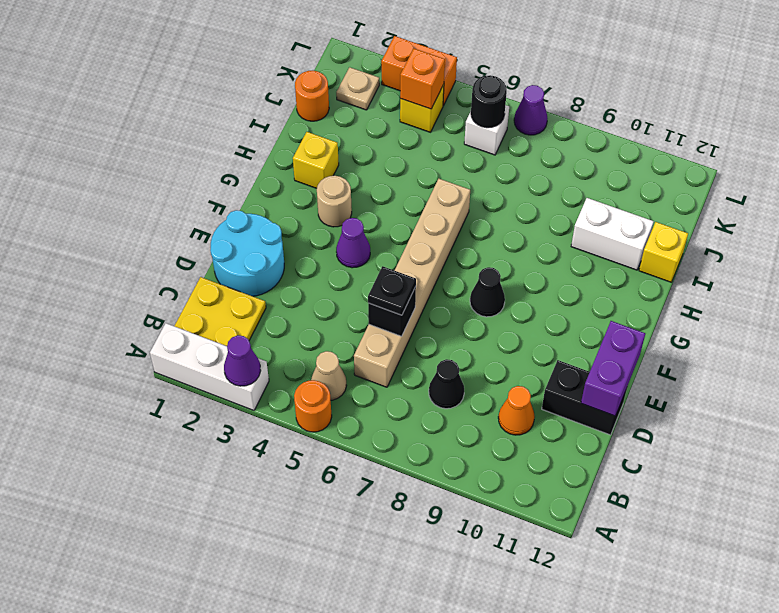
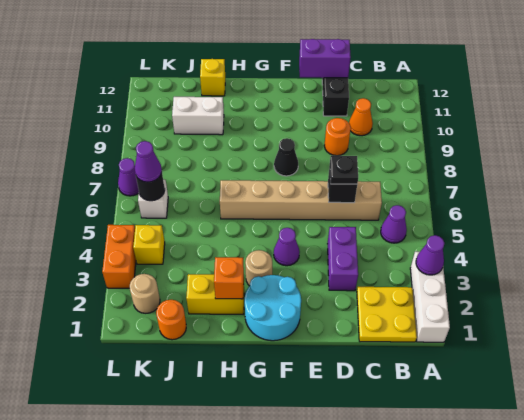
orange round brick A5 level 1 -> orange round brick D9 level 1
tan cone B5 level 1 -> purple cone B5 level 1
black cone C8 level 1 -> none
cyan round brick D1:E2 level 1 -> cyan round brick F1:G2 level 1
none -> purple brick D3:D4 level 1
yellow brick H2 level 1 -> yellow brick H2:I2 level 1
white brick I10:I11 level 1 -> white brick I10:J10 level 1
tan plate K2 level 1 -> tan round brick K2 level 1
orange brick K4 level 2 -> orange brick H2 level 2
none -> purple cone K6 level 3

